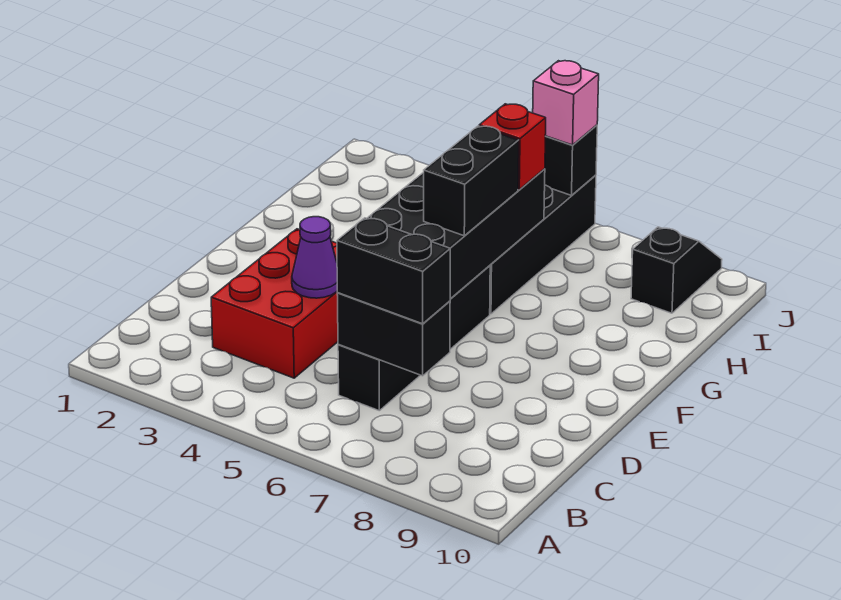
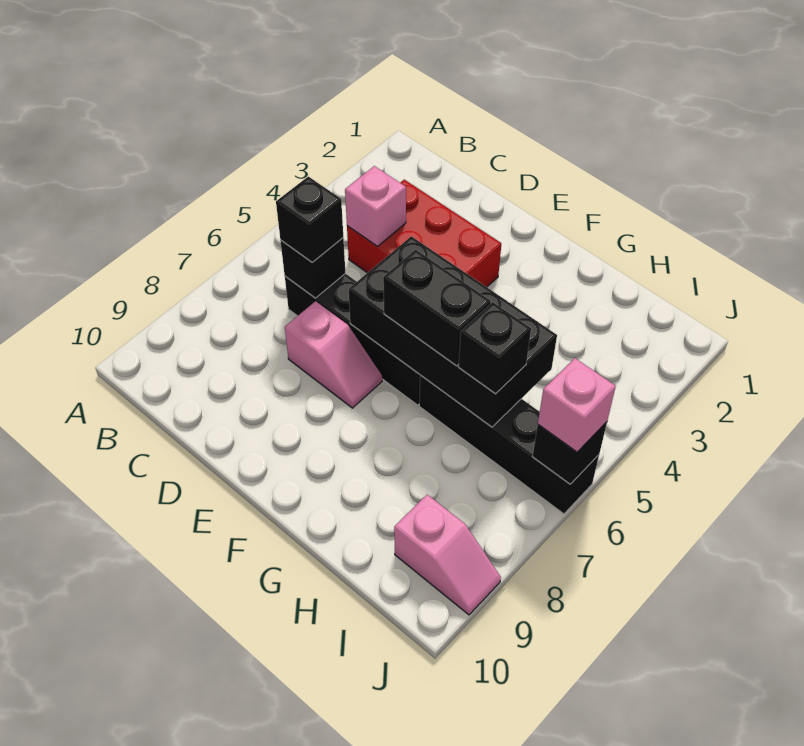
none -> pink brick C4 level 2
black brick C6:C7 level 2 -> black brick C6 level 2
black brick C6:C7 level 3 -> black brick C6 level 3
purple cone D4 level 2 -> none
none -> pink slope D7:E7 level 1 top D
red brick H6 level 3 -> black brick H6 level 3
black slope I9:J9 level 1 top I -> pink slope I9:J9 level 1 top I

